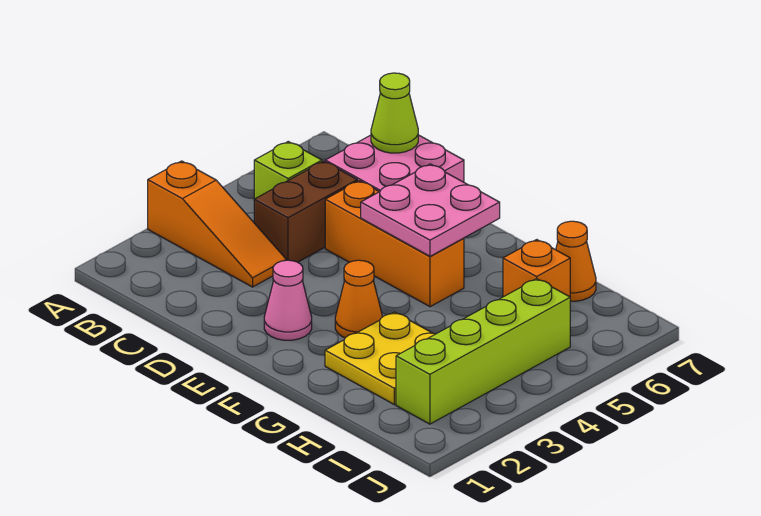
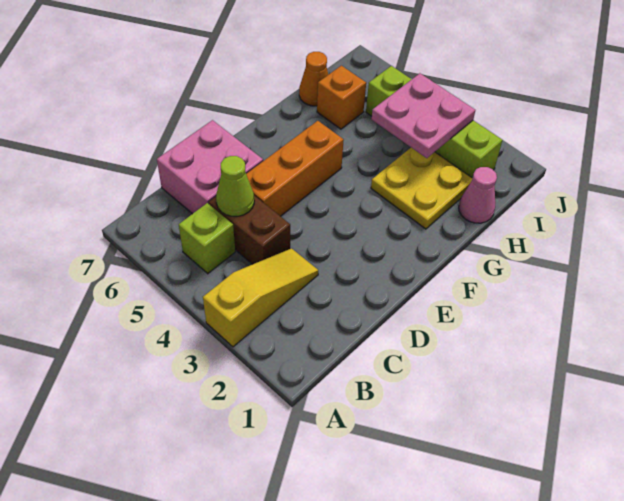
orange slope A3:C3 level 1 top A -> yellow slope A3:C3 level 1 top A
lime cone C7 level 2 -> lime cone C5 level 2
pink cone E2 level 1 -> pink cone H1 level 1
pink plate E5:F6 level 2 -> pink plate H3:I4 level 2
orange cone F3 level 1 -> none

